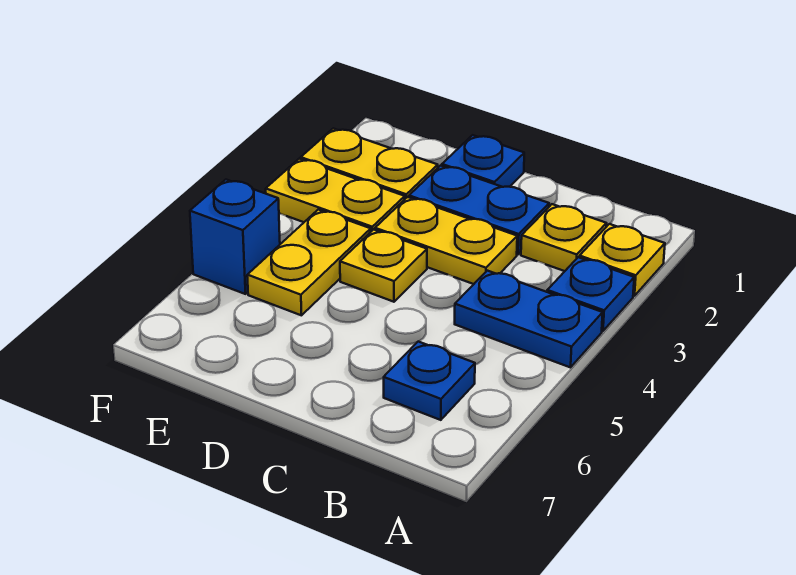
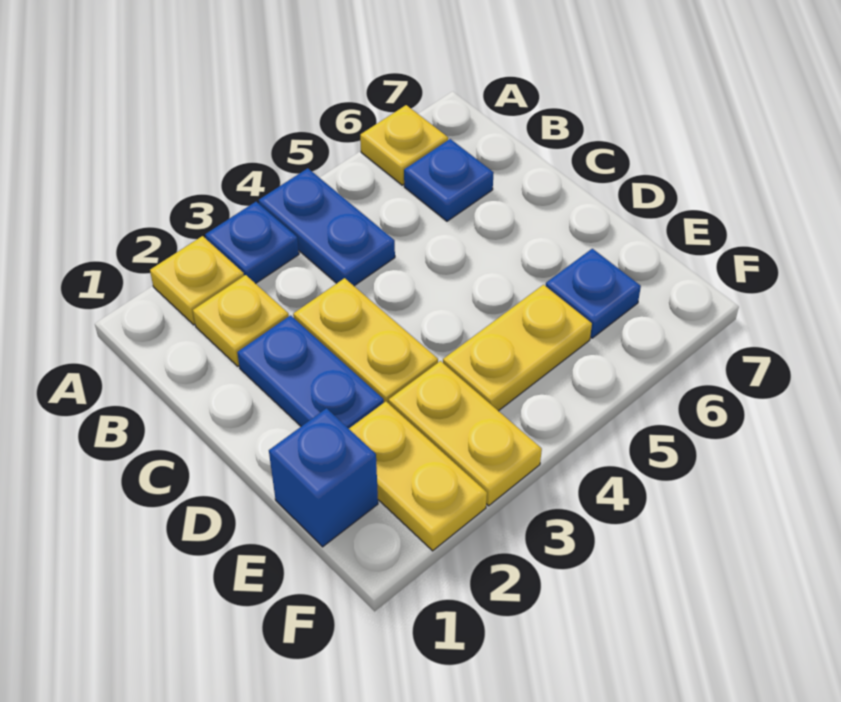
blue plate D1 level 1 -> blue plate E6 level 1
yellow plate D4 level 1 -> yellow plate A6 level 1
blue brick F5 level 1 -> blue brick E1 level 1

